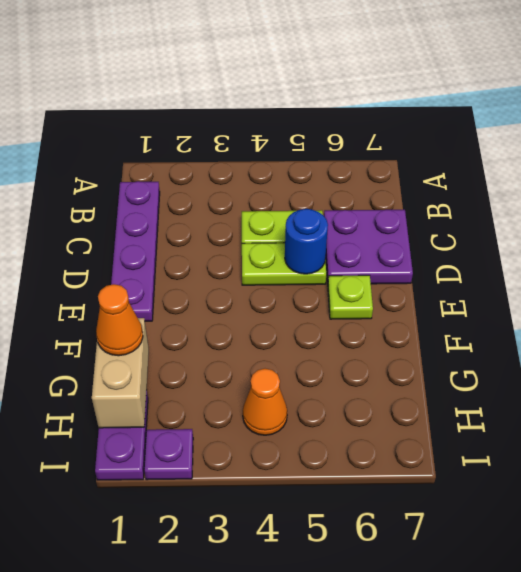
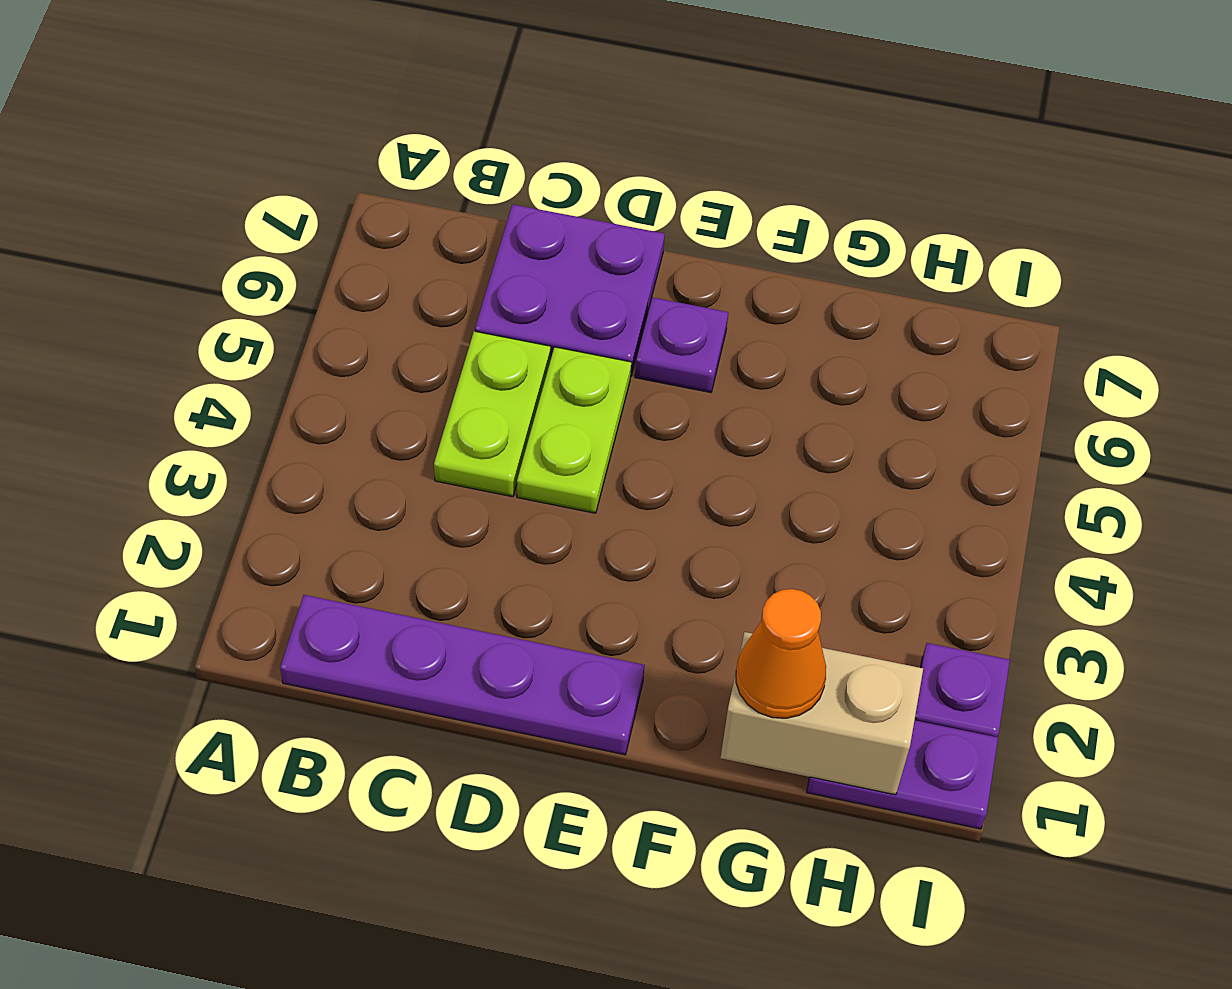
blue round brick D5 level 2 -> none
lime plate E6 level 1 -> purple plate E6 level 1
orange cone H4 level 1 -> none

